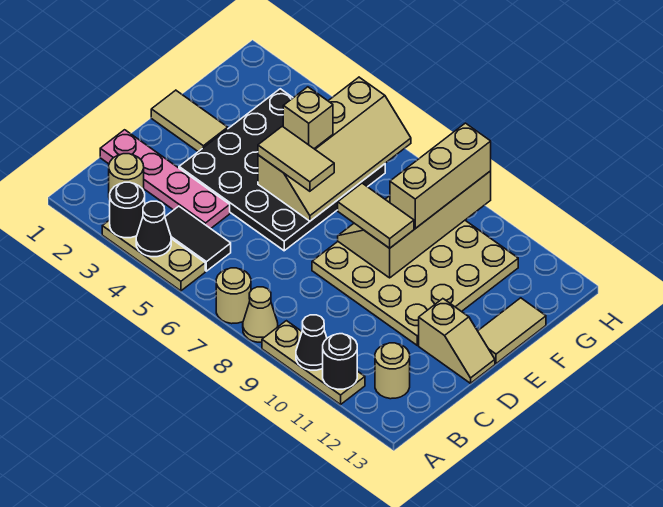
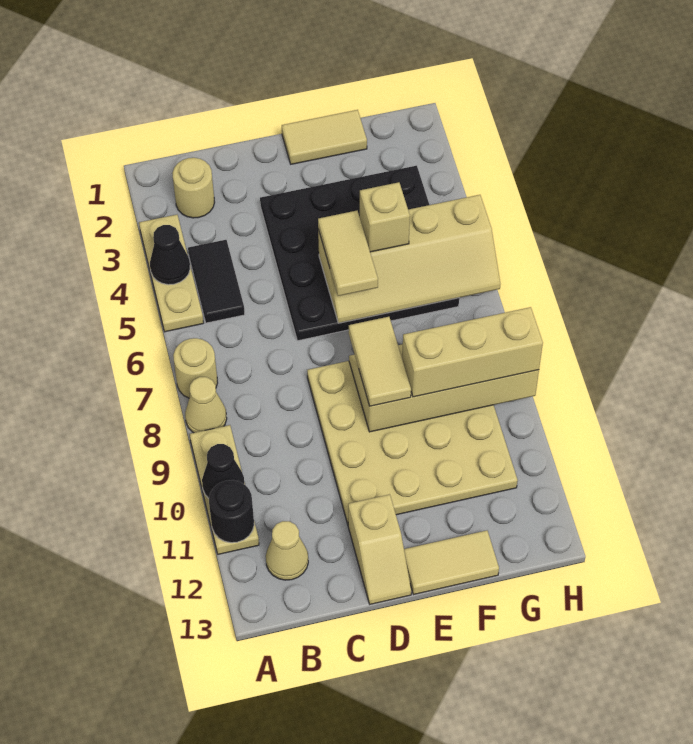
black round brick A3 level 2 -> none
tan round brick B12 level 1 -> tan cone B12 level 1
pink plate C1:C4 level 1 -> none
tan tile E1:E2 level 1 -> tan tile E1:F1 level 1

